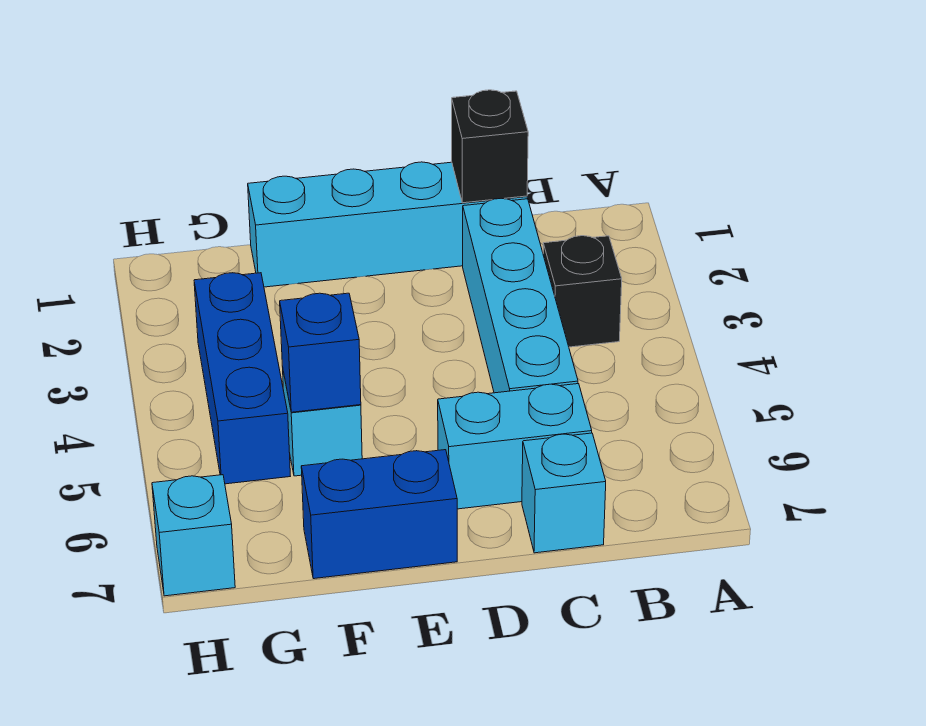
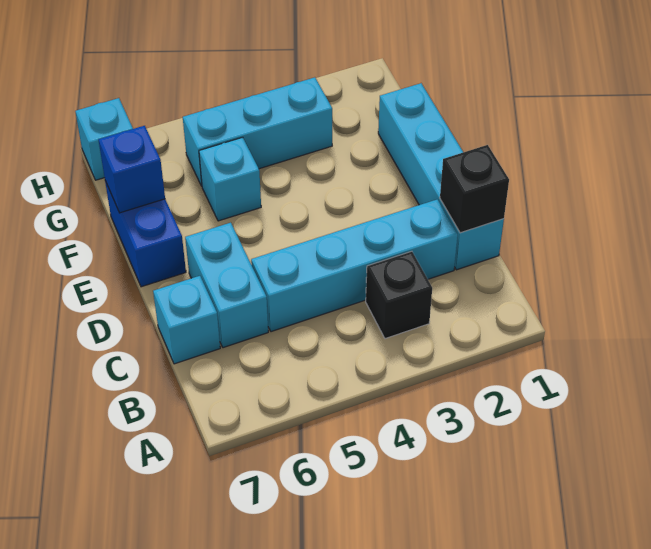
blue brick F5 level 2 -> blue brick F7 level 2
blue brick G3:G5 level 1 -> cyan brick G3:G5 level 1

